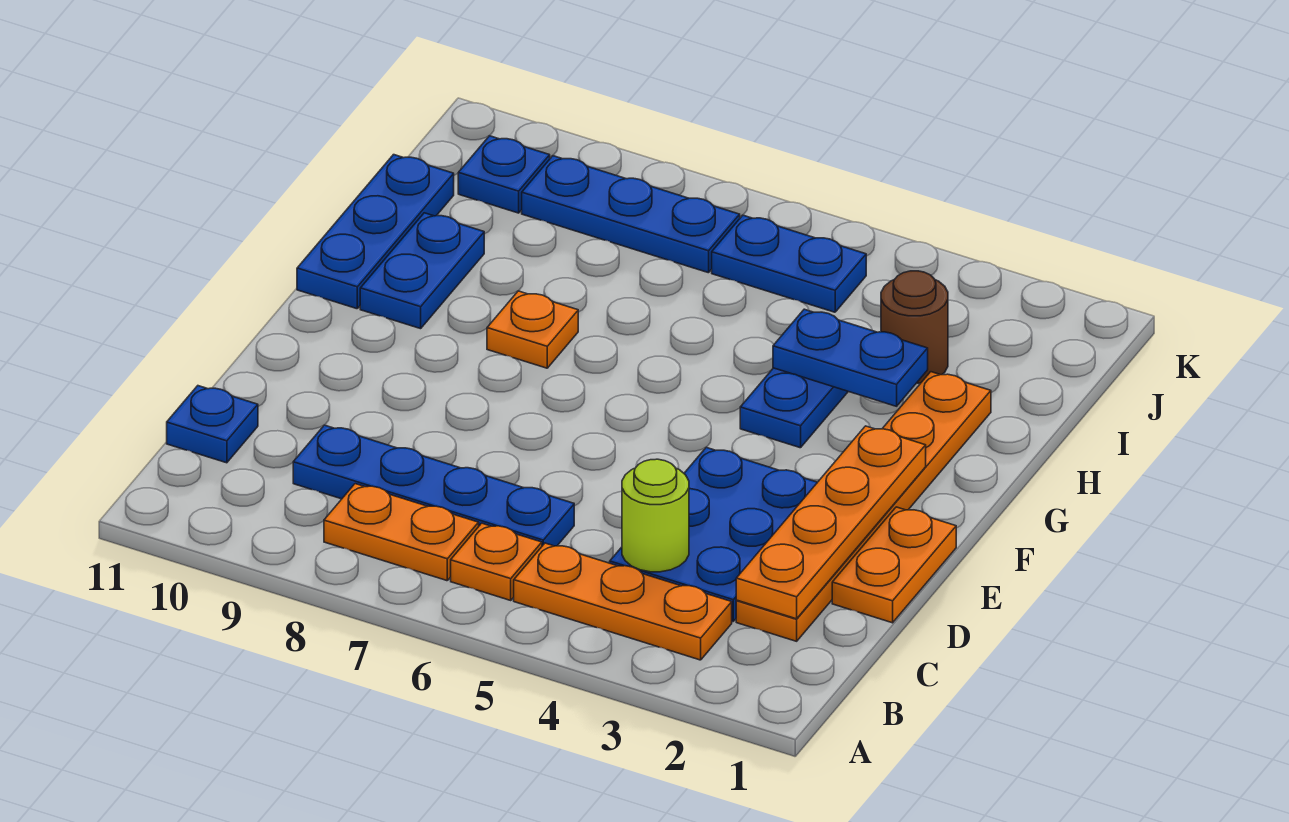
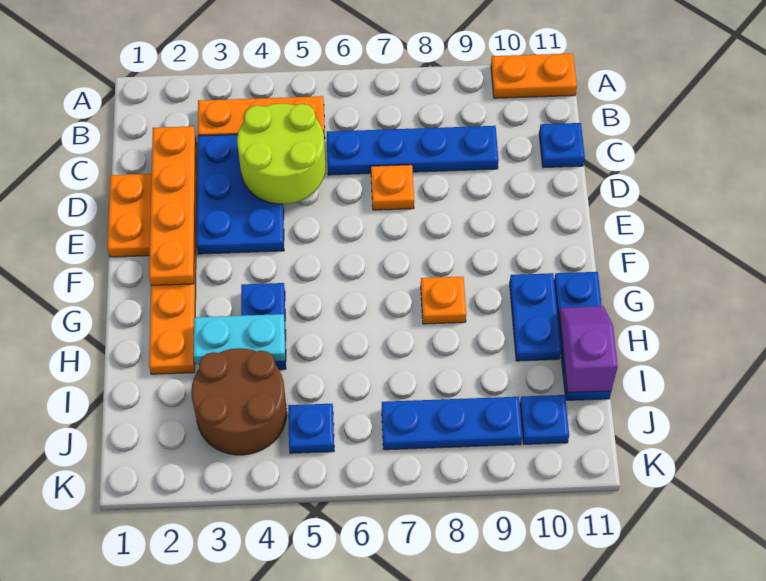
orange plate B6 level 1 -> orange plate D7 level 1
orange plate B7:B8 level 1 -> orange plate A10:A11 level 1
lime round brick C4 level 2 -> lime round brick C4:D5 level 2
blue plate H3:H4 level 2 -> cyan plate H3:H4 level 2
none -> purple slope H11:I11 level 2 top I
brown round brick I3 level 1 -> brown round brick I3:J4 level 1
blue plate J5:J6 level 1 -> blue plate J5 level 1

